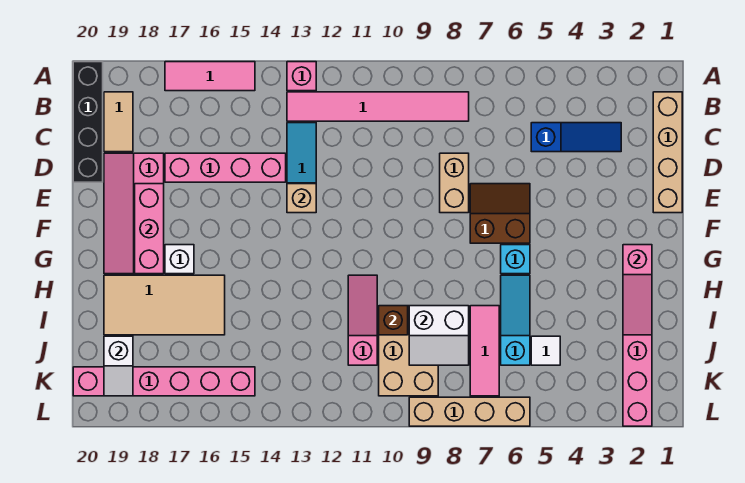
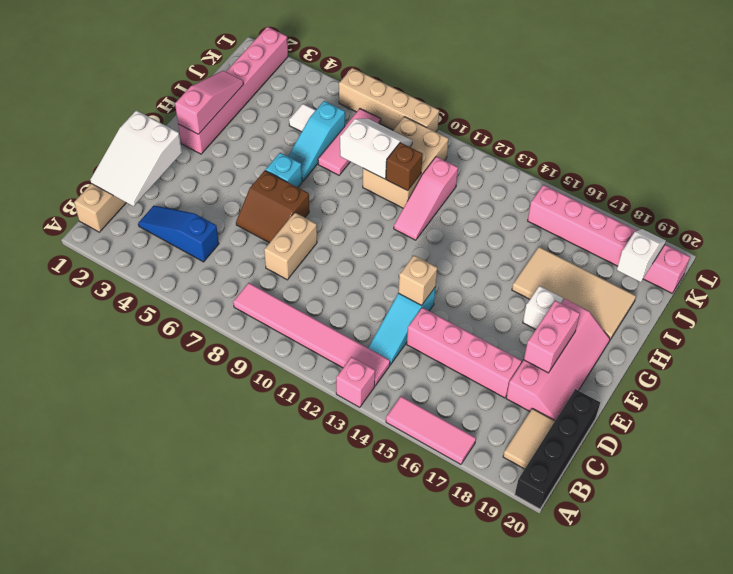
none -> white slope C1:E2 level 2 top E
pink brick E18:G18 level 2 -> pink brick E18:F18 level 2

